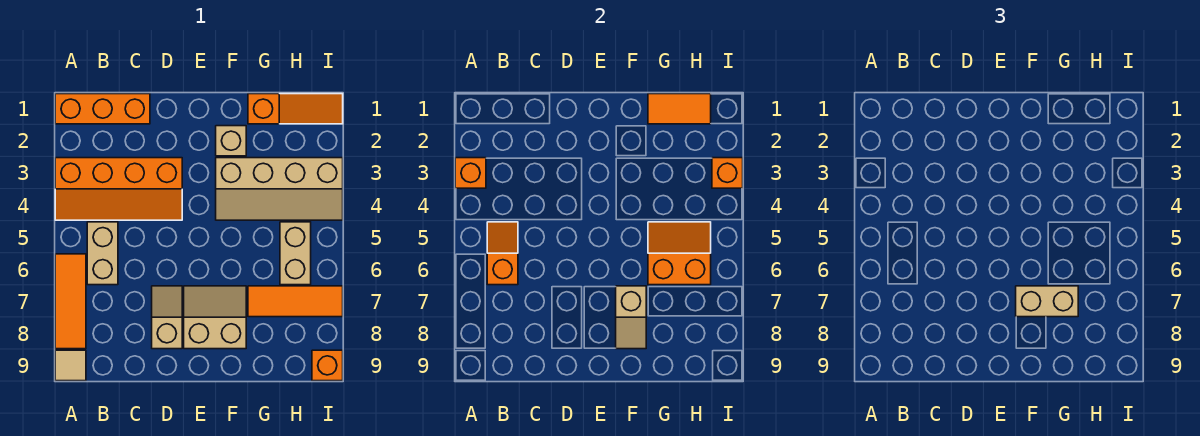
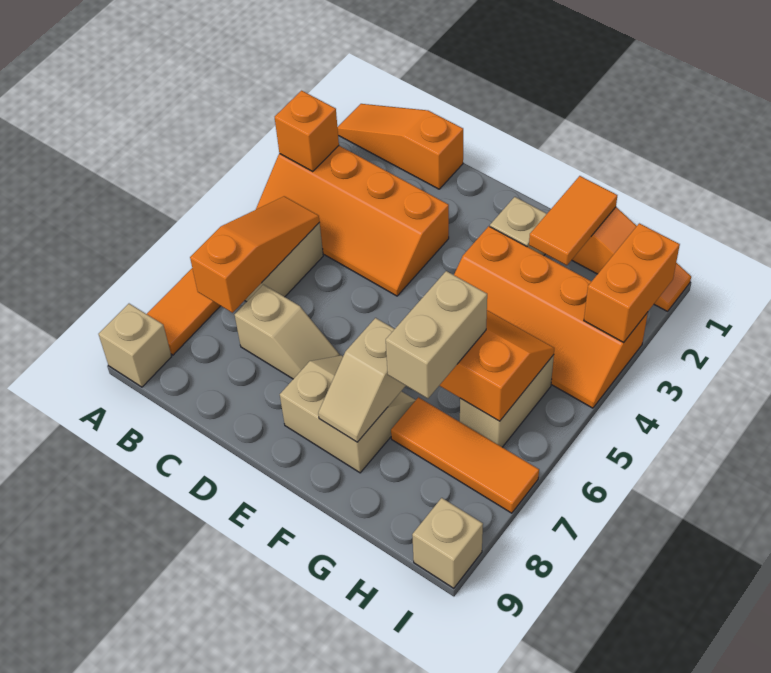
orange brick A1:C1 level 1 -> orange slope A1:C1 level 1 top C
tan tile A9 level 1 -> tan brick A9 level 1
orange slope B5:B6 level 2 top 6 -> orange slope B5:B7 level 2 top 7
tan slope D7:D8 level 1 top 8 -> tan slope C7:D7 level 1 top C
tan slope F3:I4 level 1 top 3 -> orange slope F3:I4 level 1 top 3
tan brick F7:G7 level 3 -> tan brick G6:G7 level 3
orange tile G1:H1 level 2 -> orange tile G1:G2 level 2
orange brick I3 level 2 -> orange brick I2:I3 level 2
orange brick I9 level 1 -> tan brick I9 level 1

